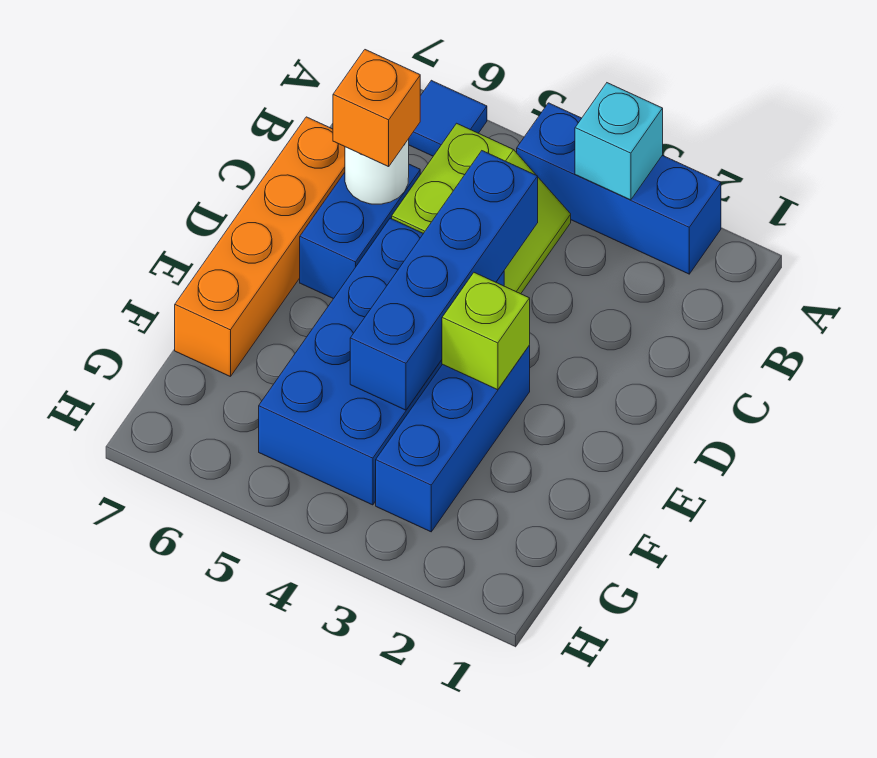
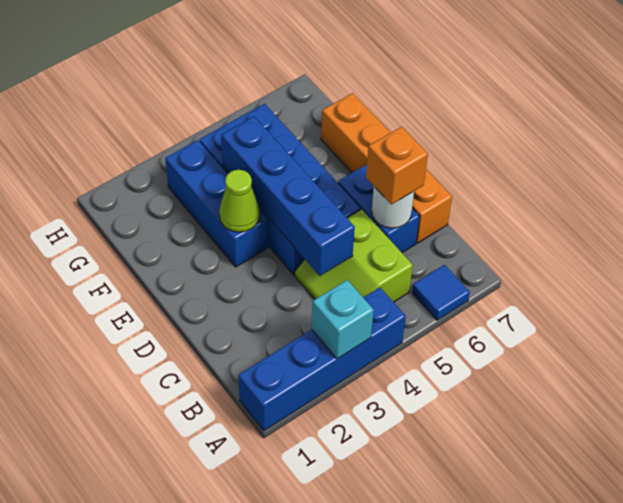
blue brick A2:A4 level 1 -> blue brick A1:A4 level 1
lime brick E3 level 2 -> lime cone E3 level 2

